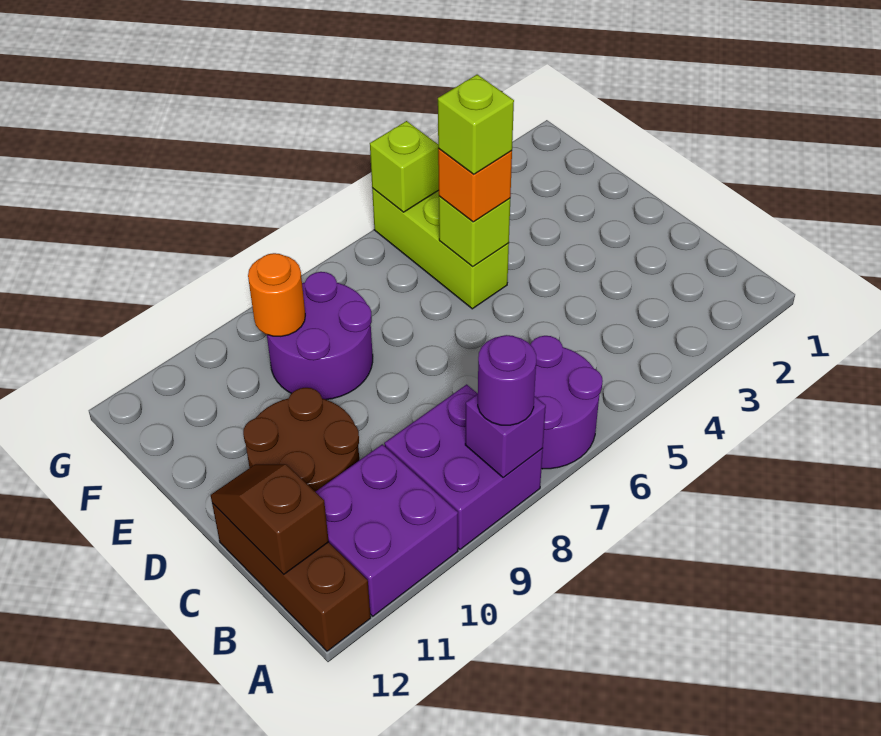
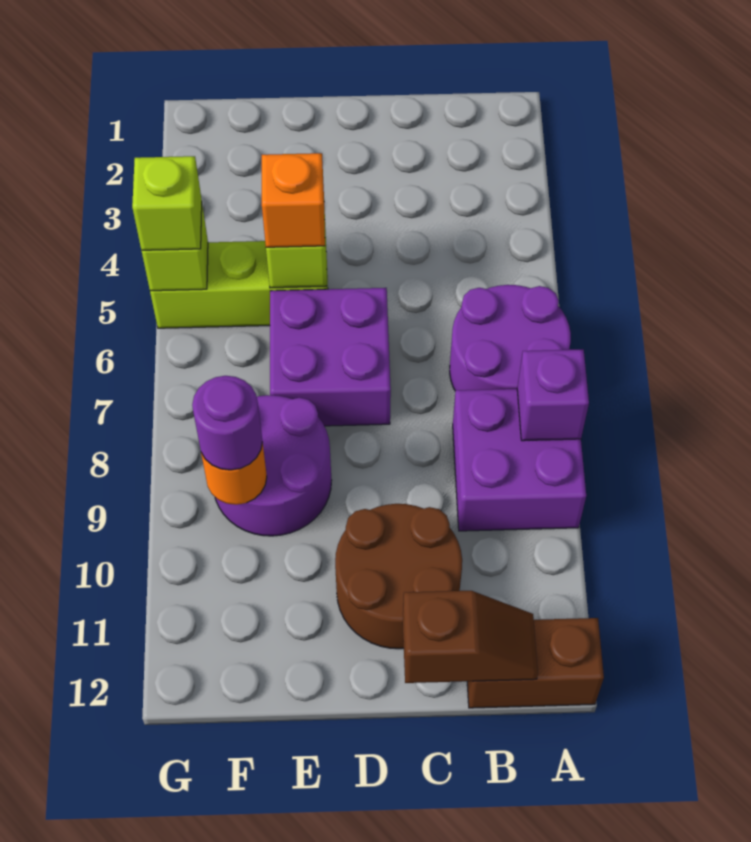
purple round brick A8 level 3 -> purple round brick F9 level 3
purple brick A10:B11 level 1 -> purple brick D6:E7 level 1
brown brick A12:C12 level 1 -> brown brick A12:B12 level 1
brown slope B12:C12 level 2 top B -> brown slope B12:C12 level 2 top C
lime brick E5 level 4 -> lime brick G5 level 3

